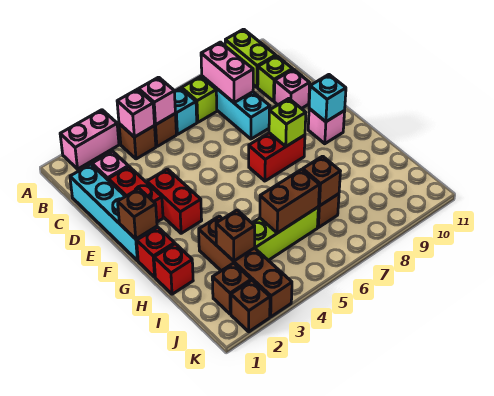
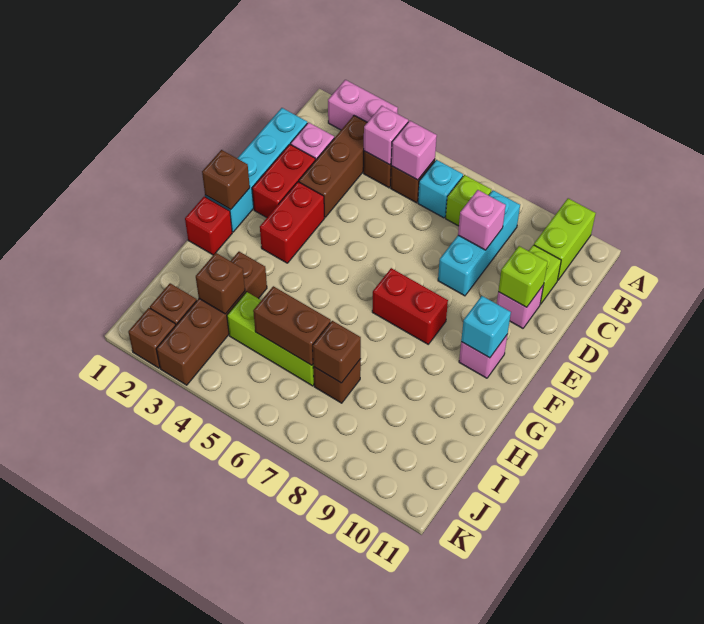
none -> brown brick B3:D3 level 1
pink brick B8:C8 level 2 -> pink brick C8 level 2
lime brick F8 level 2 -> lime brick D10 level 2
red brick H1 level 1 -> none

